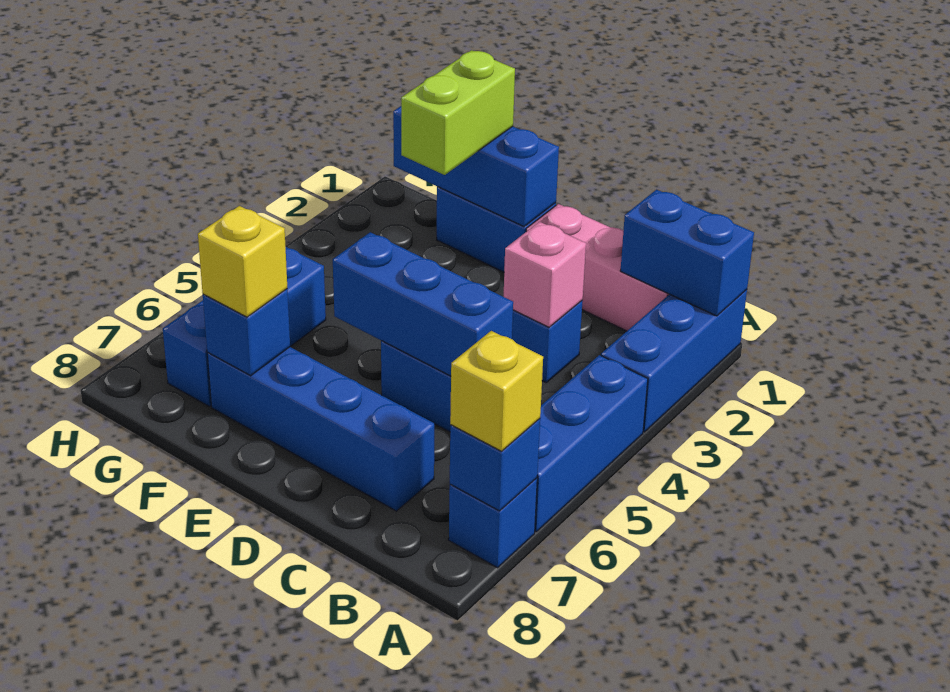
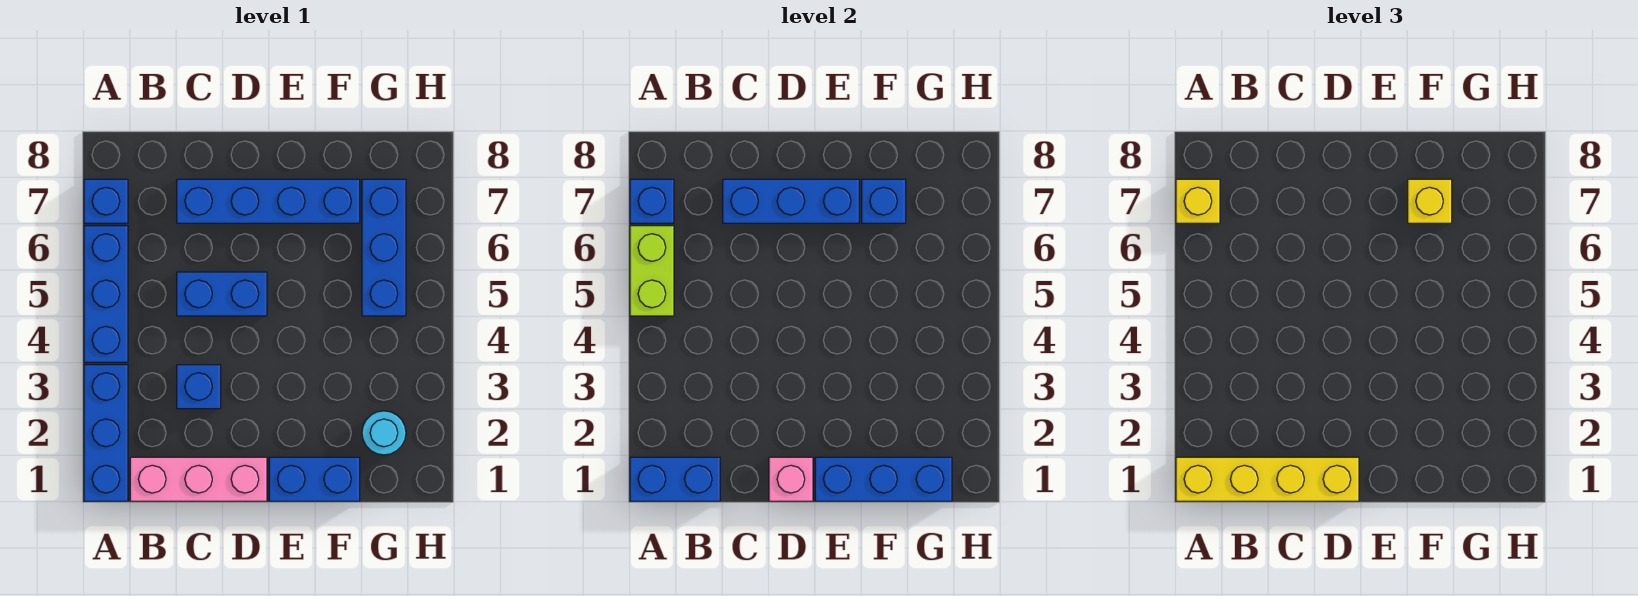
none -> yellow brick A1:D1 level 3
pink brick C3 level 2 -> pink brick D1 level 2
blue brick C5:E5 level 2 -> blue brick C7:E7 level 2
lime brick F1:F2 level 3 -> lime brick A5:A6 level 2
none -> cyan round brick G2 level 1

